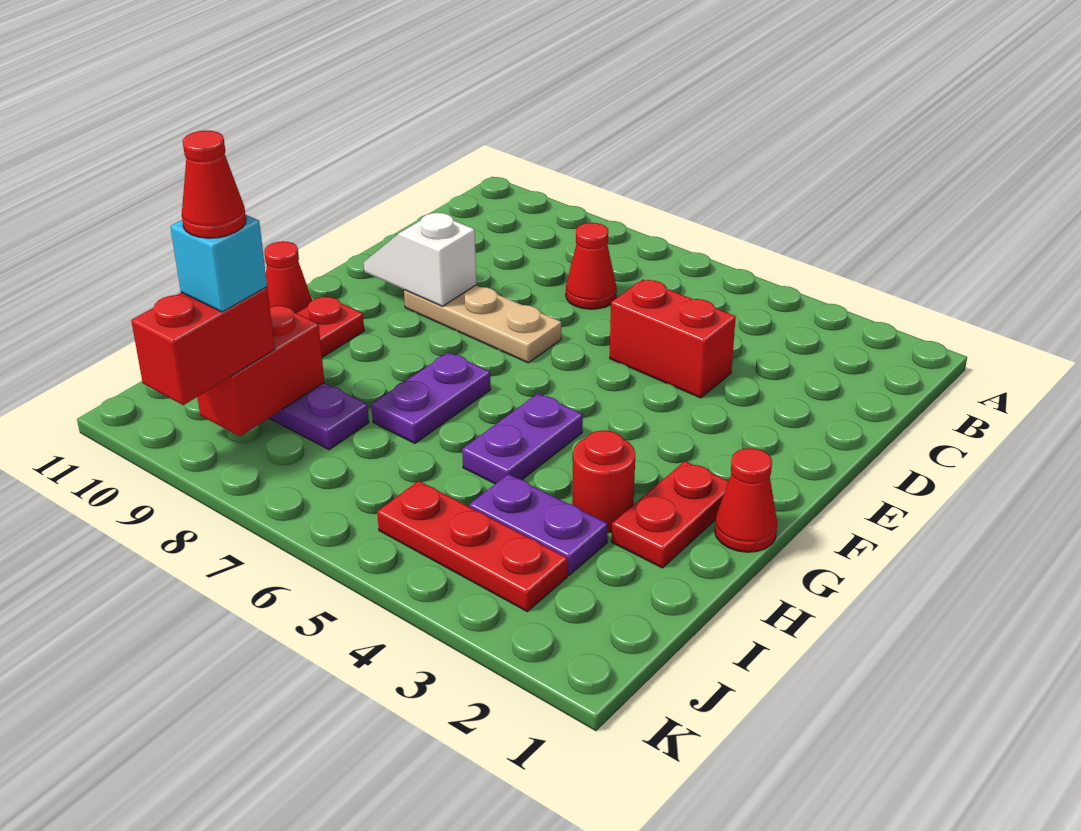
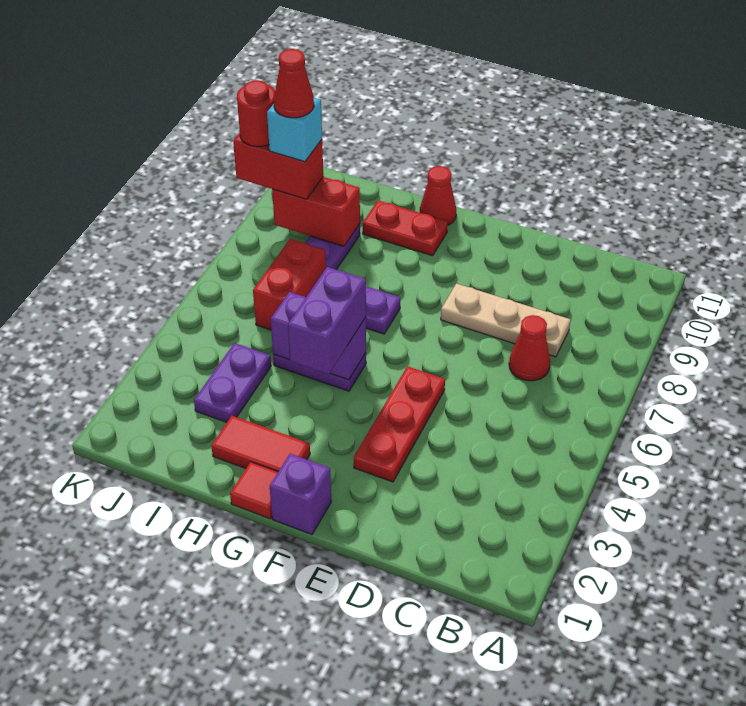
red brick D4:D5 level 1 -> red brick I6:I7 level 1
tan plate E7:E9 level 1 -> tan plate C8:E8 level 1
white slope E9:E10 level 2 top 9 -> none
none -> purple brick F1 level 1
red cone G1 level 1 -> red tile G1 level 1
red plate G2:H2 level 1 -> red tile G2:H2 level 1
none -> purple brick G4:G5 level 3
none -> purple brick G5:H5 level 2
red round brick H3 level 1 -> red round brick K9 level 4
red plate J3:J5 level 1 -> red plate E3:E5 level 1

